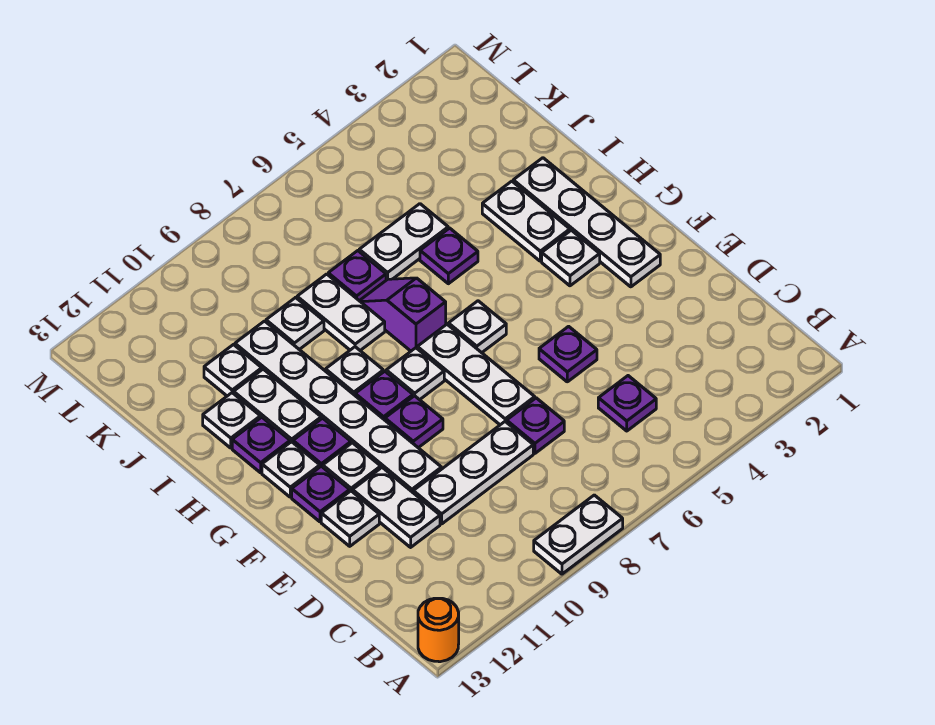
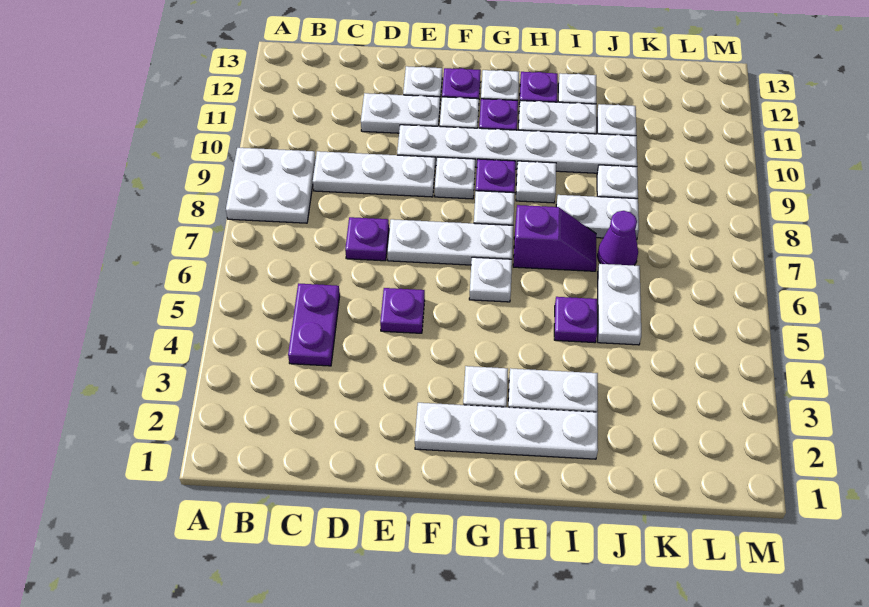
white plate A8:A9 level 1 -> white plate A8:B9 level 1
orange round brick A13 level 1 -> none
purple plate C5 level 1 -> purple plate C4:C5 level 1
white plate D8:D10 level 1 -> white plate C9:E9 level 1
purple plate F9 level 1 -> white plate F9 level 1
purple plate J7 level 1 -> purple cone J7 level 1

